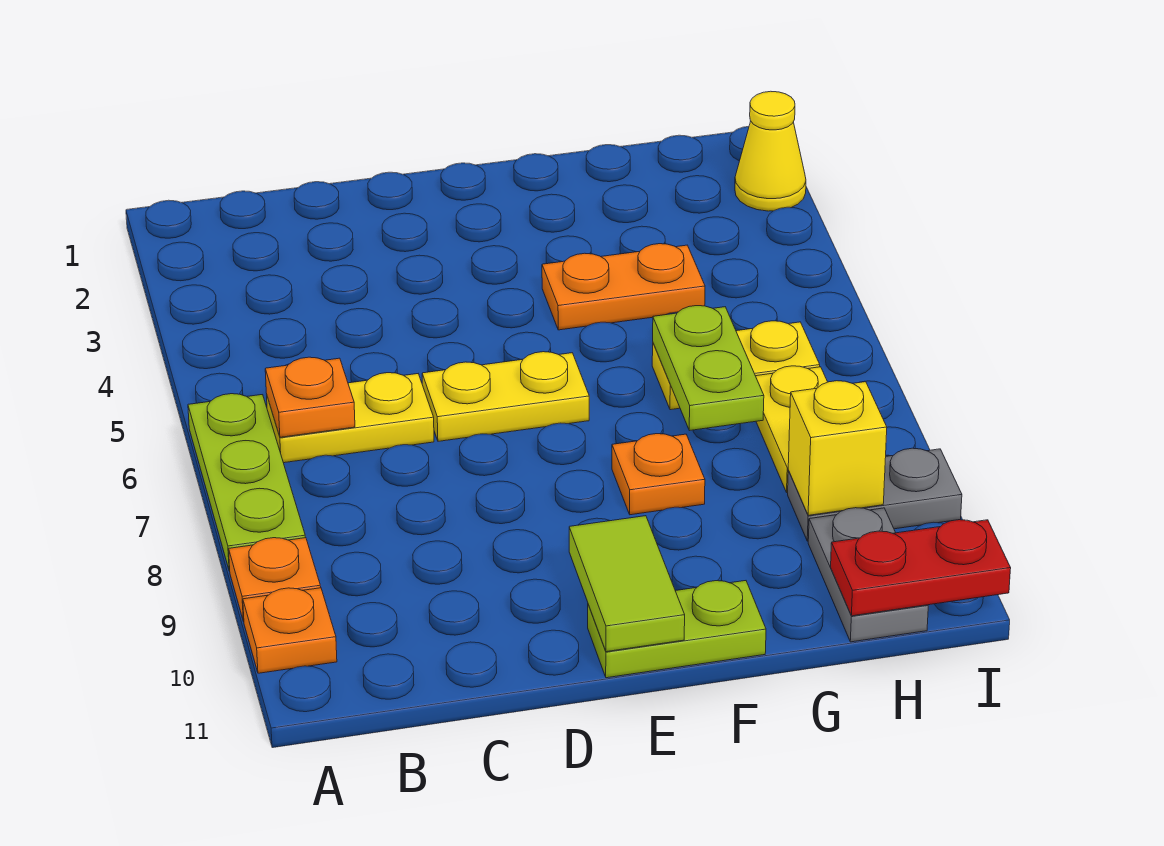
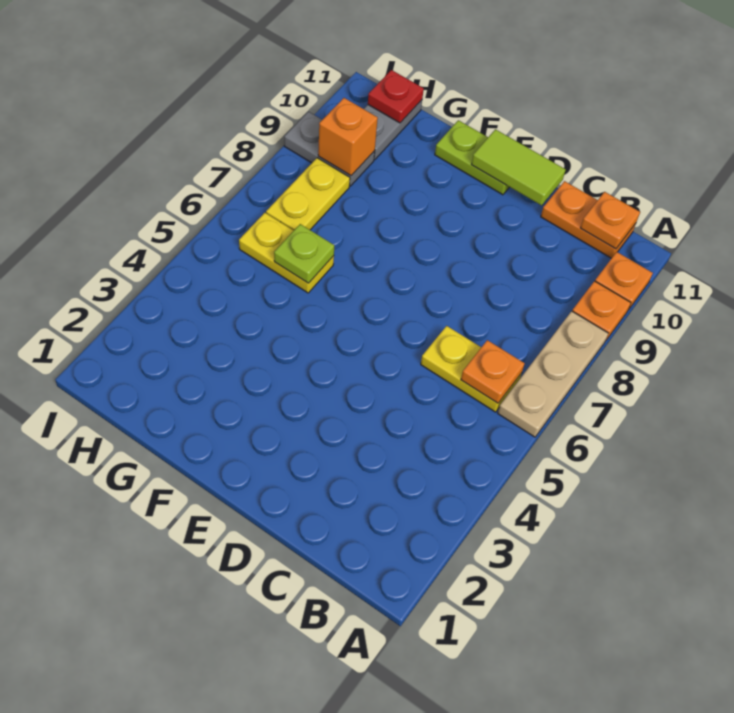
lime plate A6:A8 level 1 -> tan plate A6:A8 level 1
yellow plate D6:E6 level 1 -> none
lime tile E10:E11 level 2 -> lime tile D11:E11 level 2
orange plate F4:G4 level 1 -> orange plate B11:C11 level 1
orange plate F8 level 1 -> orange plate B11 level 2
lime plate G6:G7 level 2 -> lime plate G6 level 2
yellow brick H9 level 2 -> orange brick H9 level 2
red plate H11:I11 level 2 -> red plate H11 level 2
yellow cone I2 level 1 -> none

